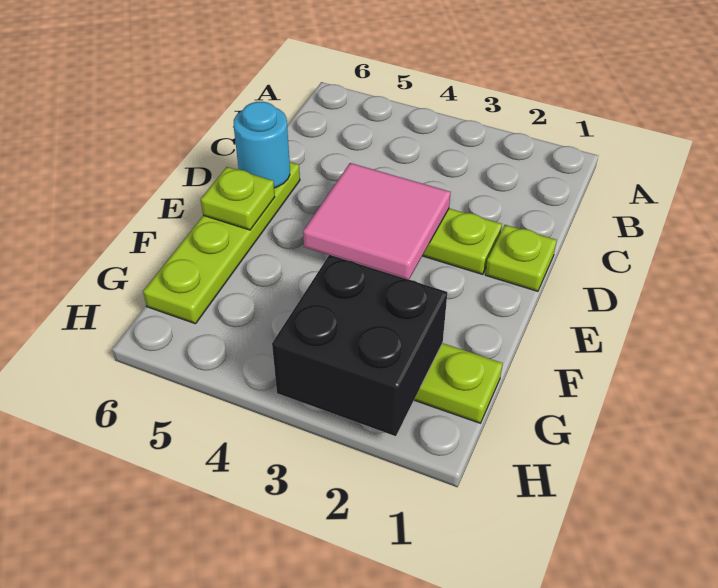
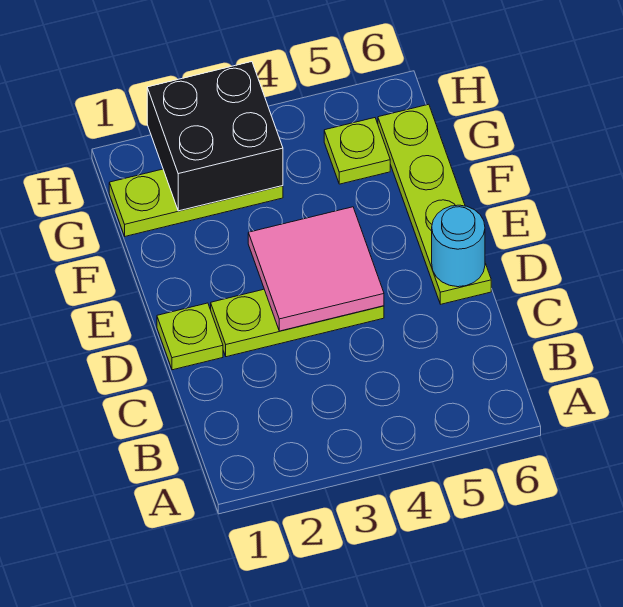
lime plate E6 level 2 -> lime plate G5 level 1

